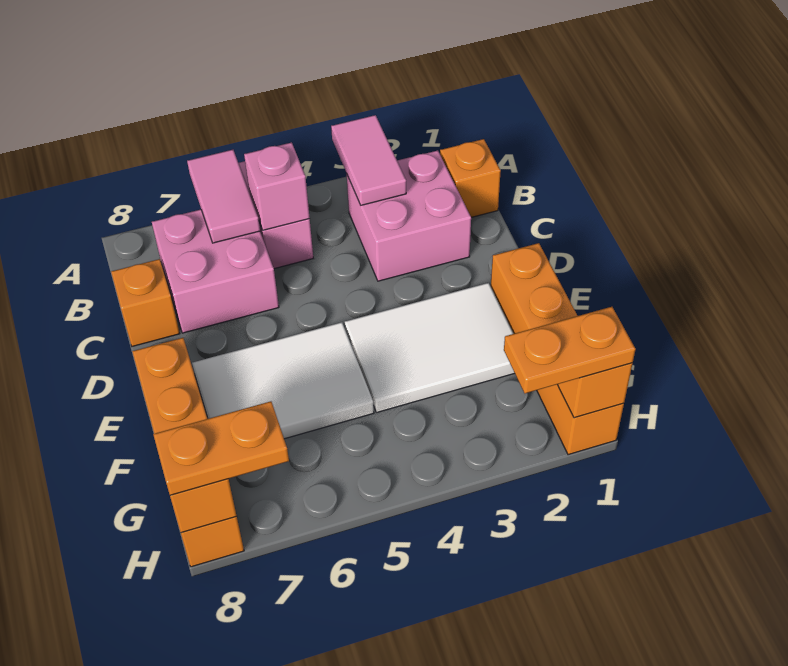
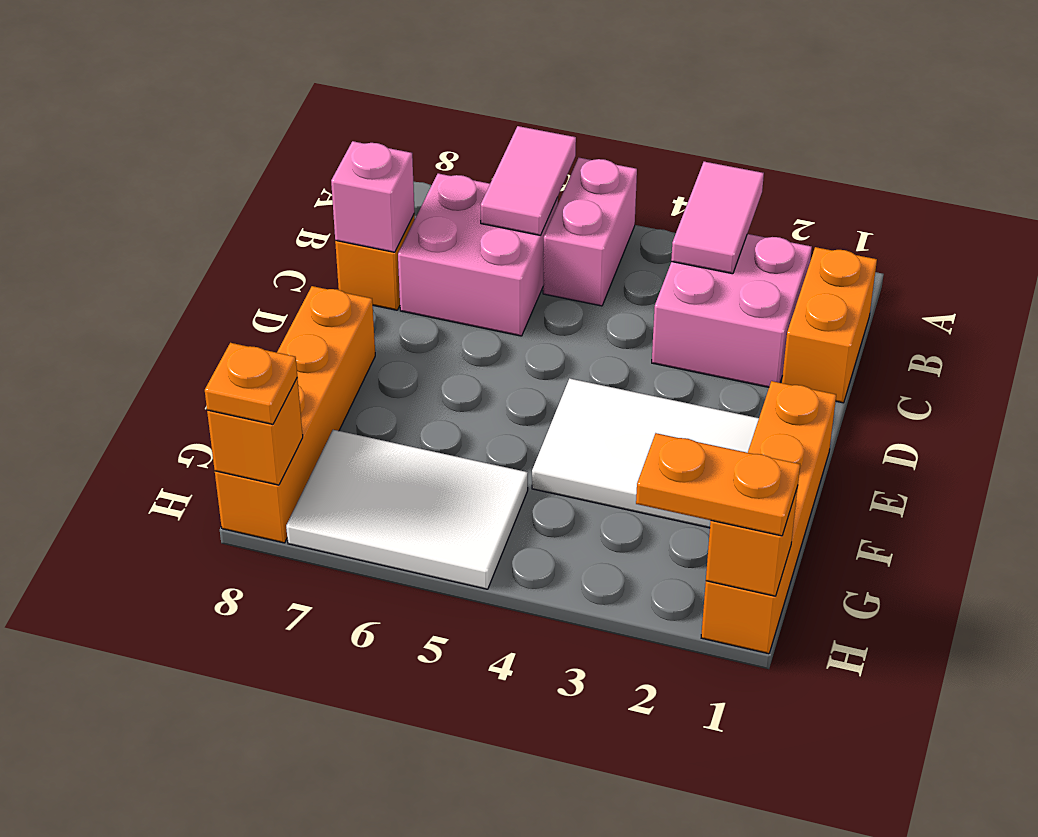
orange brick B1 level 1 -> orange brick B1:C1 level 1
pink brick B5 level 2 -> pink brick C8 level 2
white tile E5:F7 level 1 -> white tile G5:H7 level 1
orange plate H7:H8 level 3 -> orange plate H8 level 3

